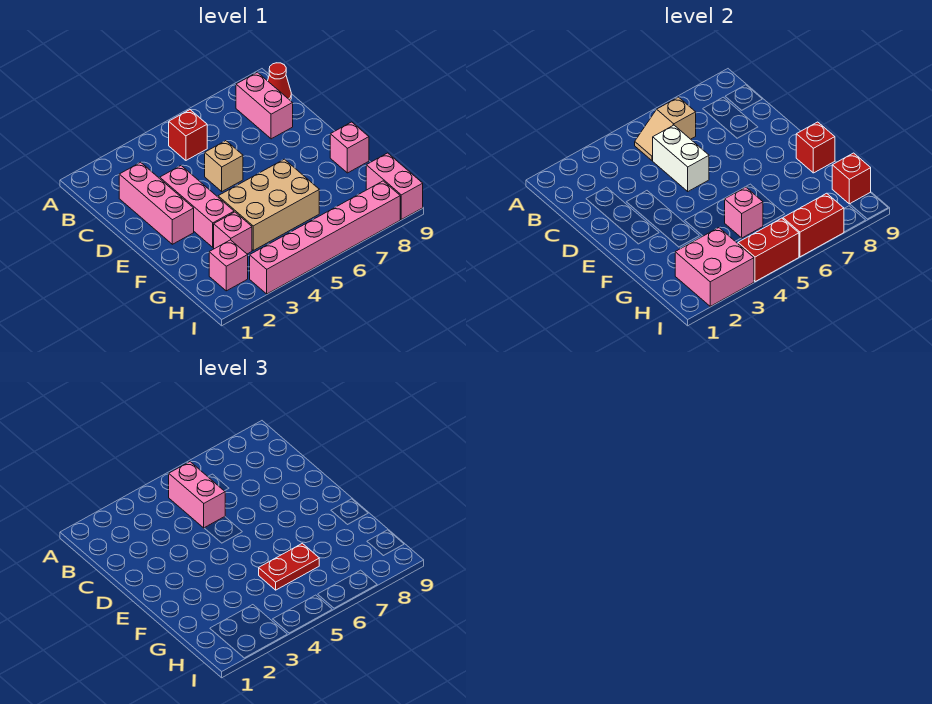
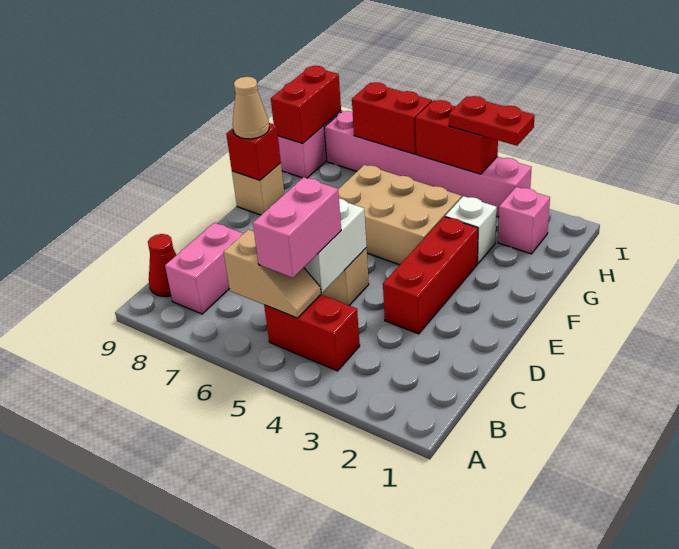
red brick B5 level 1 -> red brick B4:B5 level 1
pink brick C2:E2 level 1 -> none
pink brick D3:F3 level 1 -> red brick D3:F3 level 1
pink brick F9 level 1 -> tan brick F9 level 1
none -> tan cone F9 level 3
pink brick G3 level 1 -> white brick G3 level 1
pink brick G5 level 2 -> none
red plate G5:G6 level 3 -> red plate I3:I4 level 3
pink brick H2:I3 level 2 -> none
red brick H9 level 2 -> red brick H9:I9 level 2

